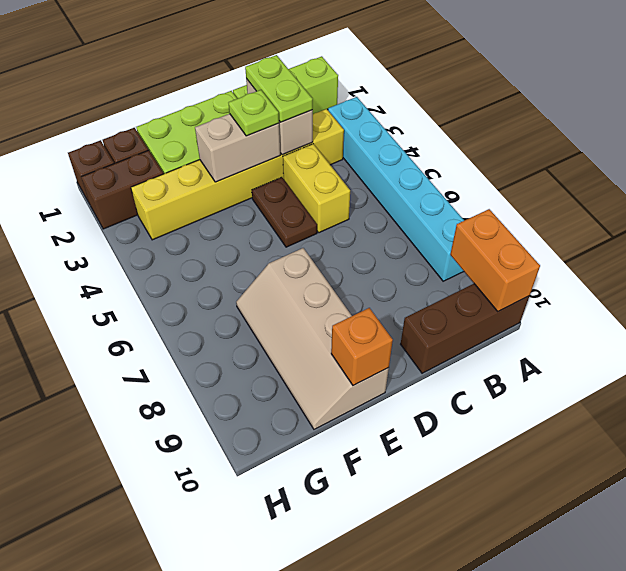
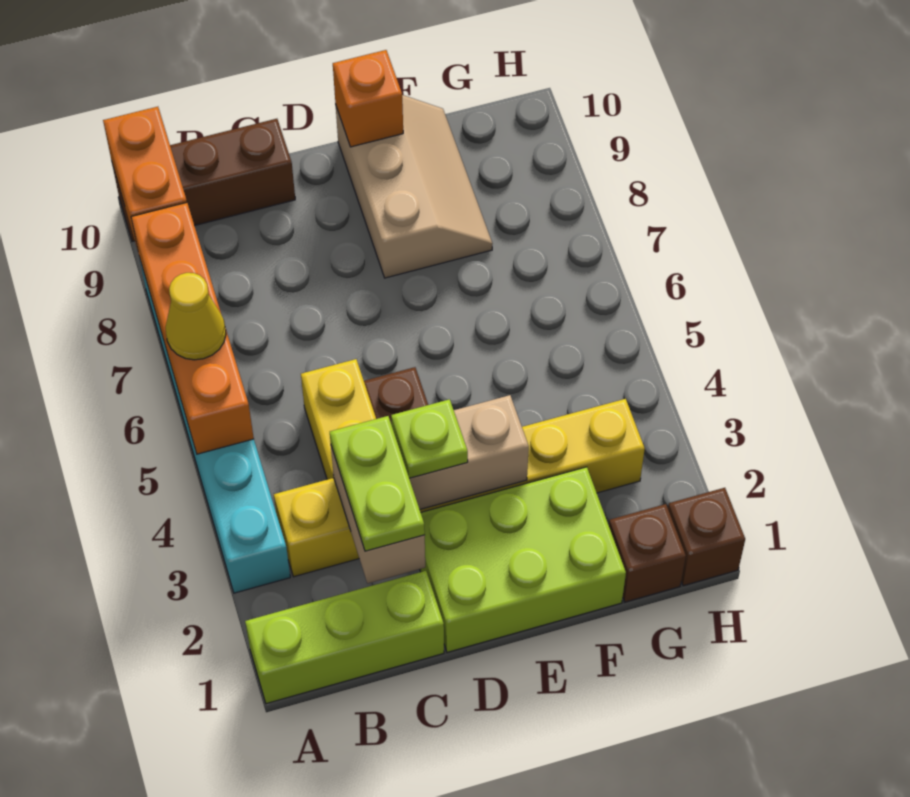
none -> orange brick A5:A8 level 2
none -> yellow cone A6 level 3
tan slope E7:F10 level 1 top E -> tan slope E8:F10 level 1 top E
brown brick G2:H2 level 1 -> none

